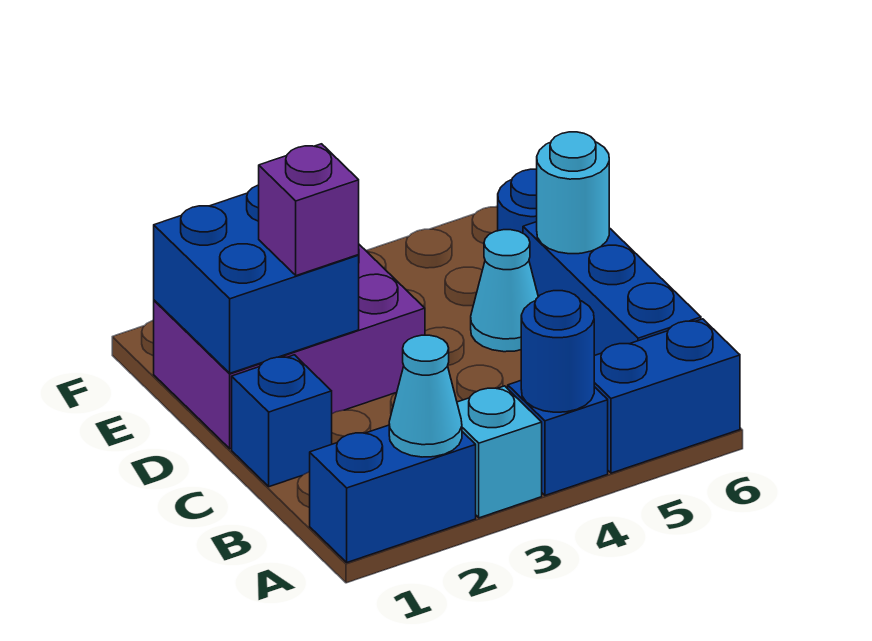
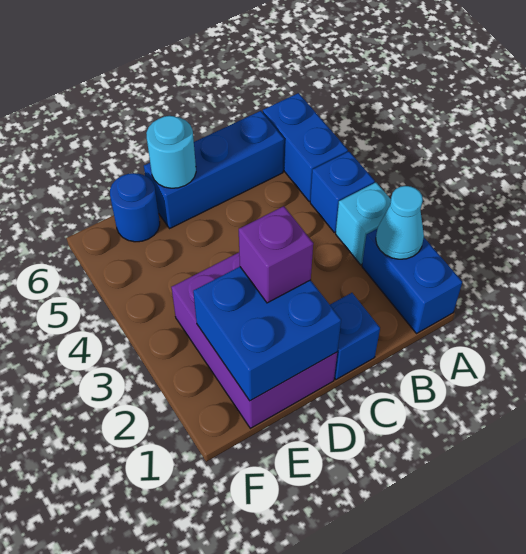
blue round brick A4 level 2 -> none
cyan cone D5 level 1 -> none

